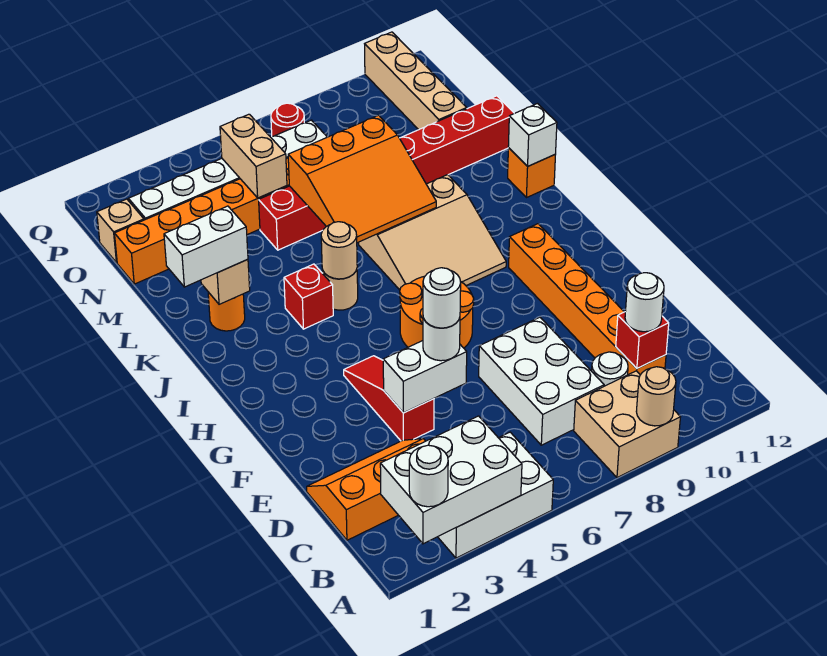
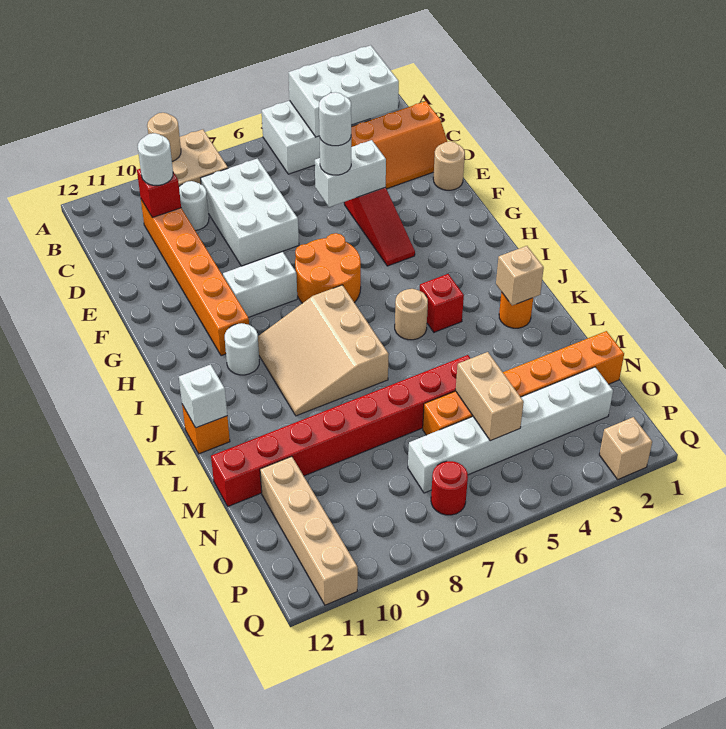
white round brick A2 level 3 -> white round brick I10 level 1
tan slope I7:K9 level 1 top K -> tan slope I7:K9 level 1 top 7
tan round brick J5 level 2 -> tan round brick E1 level 1
white brick K1:K2 level 3 -> white brick G8:G9 level 1
orange slope K6:M8 level 2 top M -> none
tan brick O1 level 1 -> tan brick Q2 level 1

